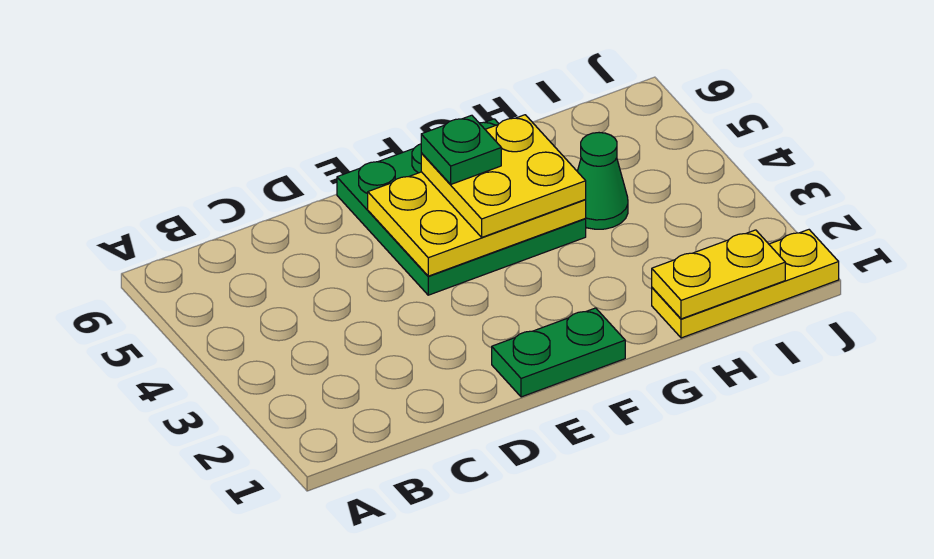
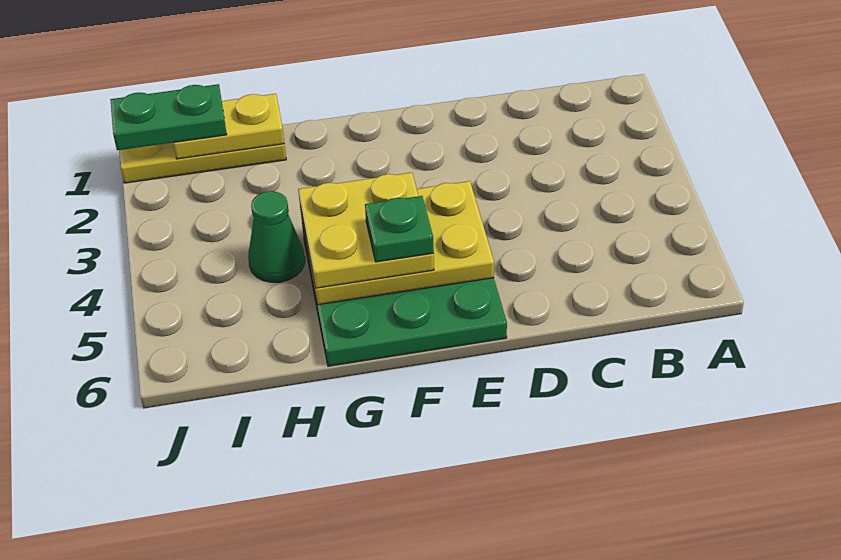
green plate E1:F1 level 1 -> green plate I1:J1 level 3

